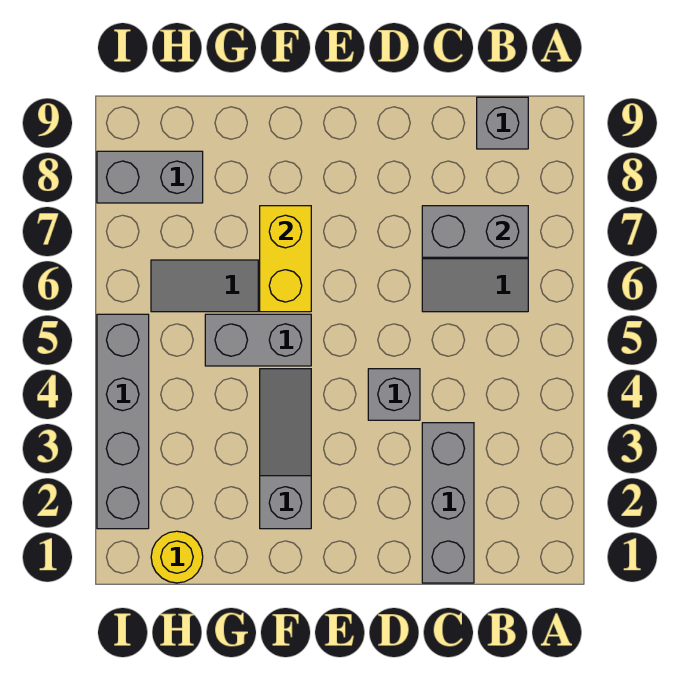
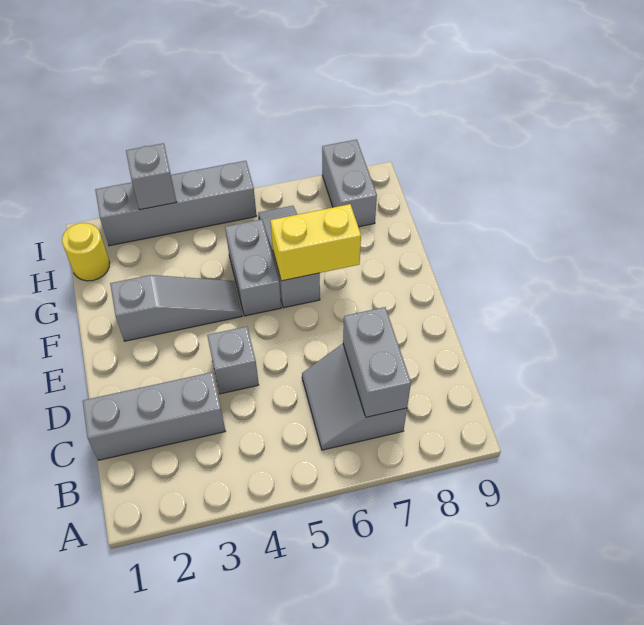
grey brick B9 level 1 -> grey brick I3 level 2

